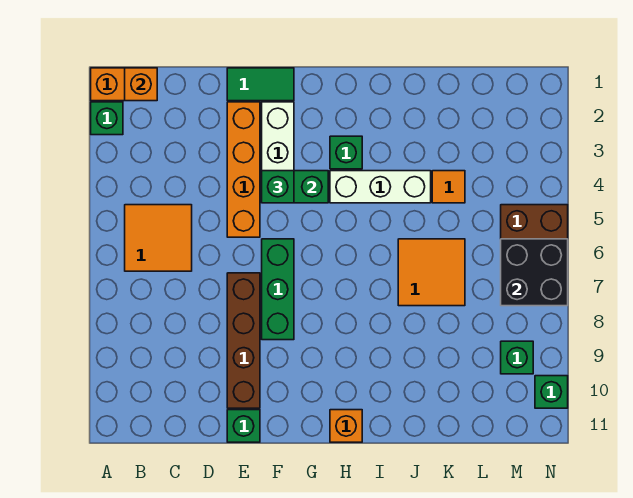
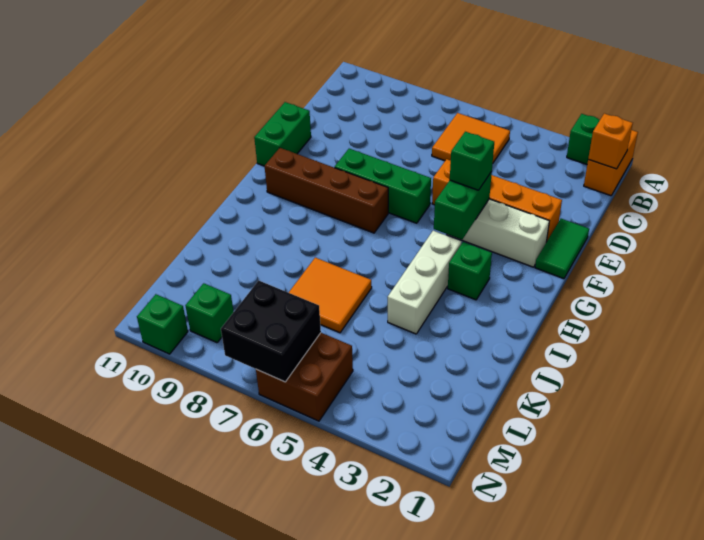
brown brick E7:E10 level 1 -> brown brick G7:G10 level 1
green brick E11 level 1 -> green brick E11:F11 level 1
orange brick H11 level 1 -> none
orange tile K4 level 1 -> none

